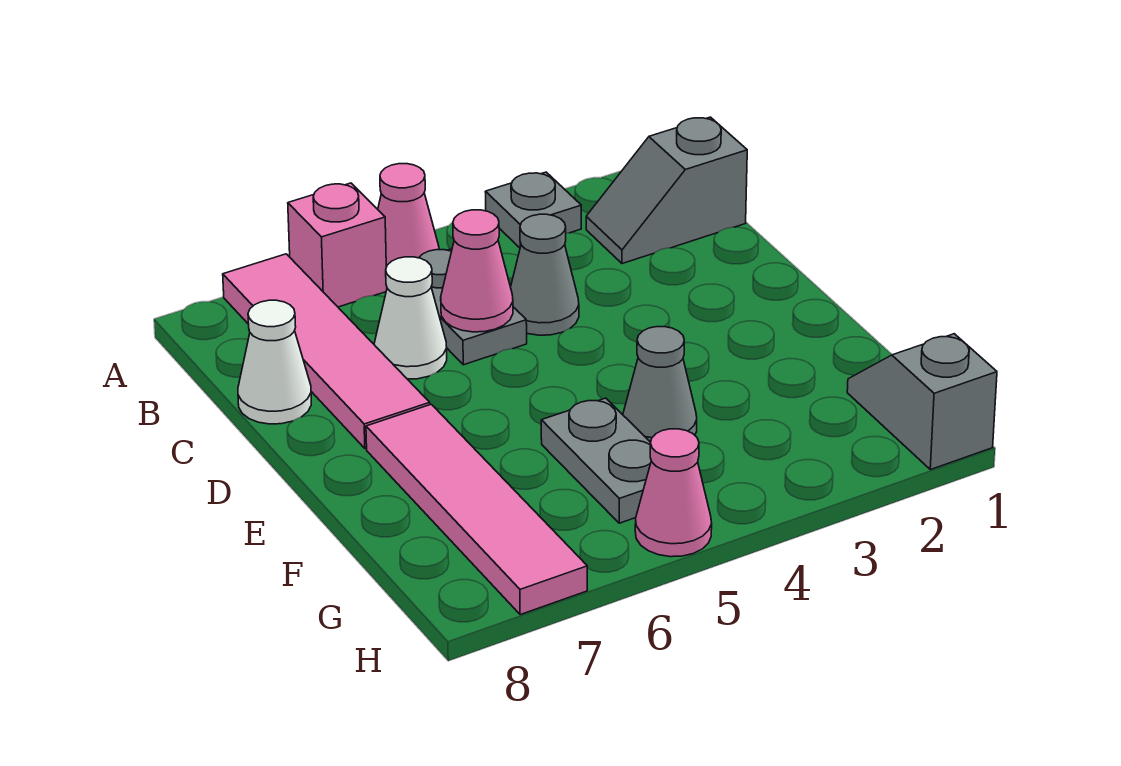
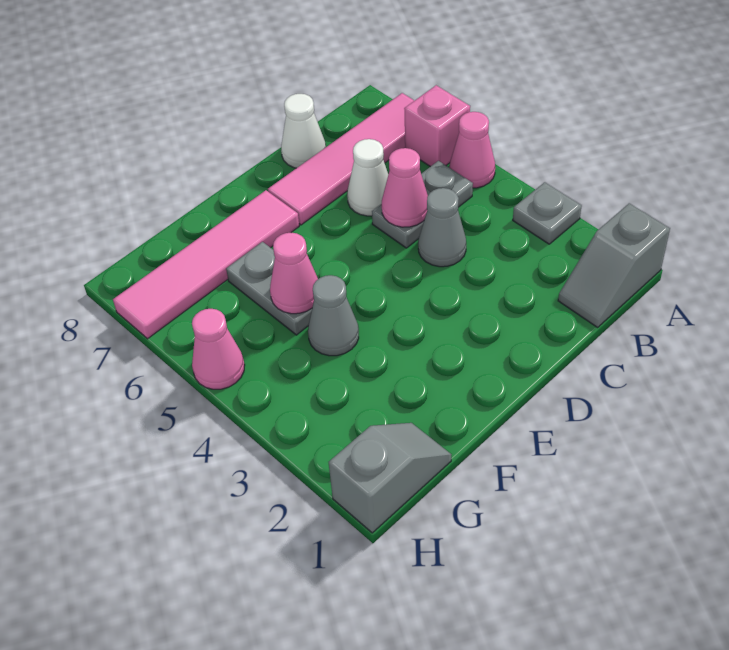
grey slope B1:B2 level 1 top 1 -> grey slope A1:B1 level 1 top A
grey plate F5:G5 level 1 -> grey plate F5:F6 level 1
none -> pink cone F5 level 2

